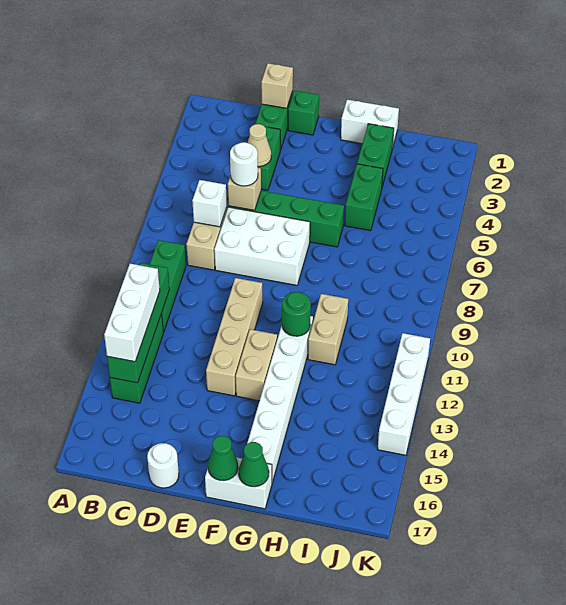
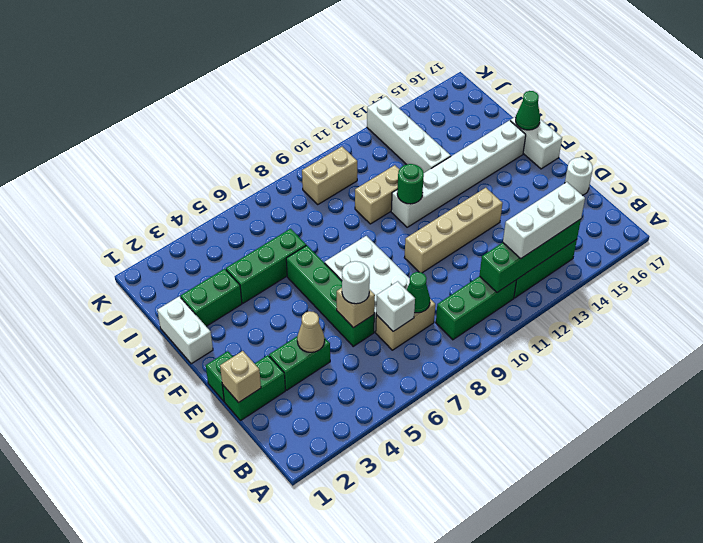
tan brick F12:F13 level 1 -> tan brick J9:J10 level 1
green cone F17 level 2 -> green cone C8 level 2
green brick H4:H5 level 1 -> green brick H4:H6 level 1
white brick K11:K14 level 1 -> white brick H13:K13 level 1

